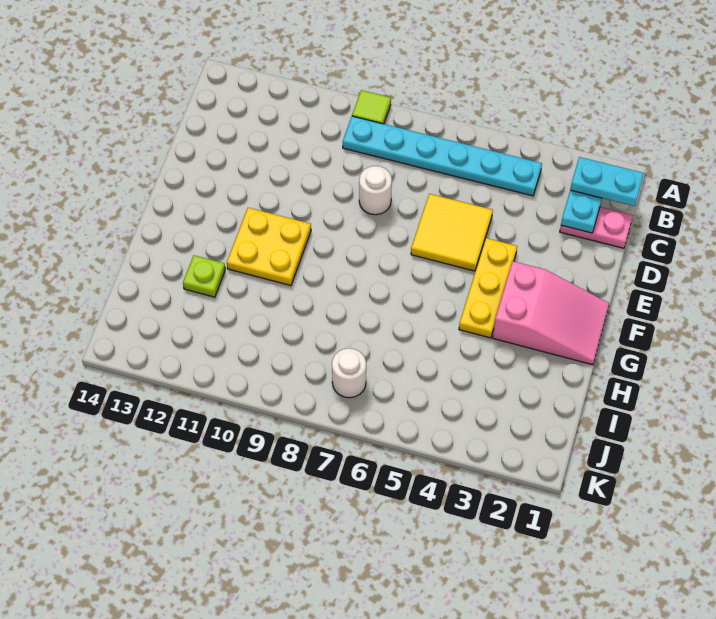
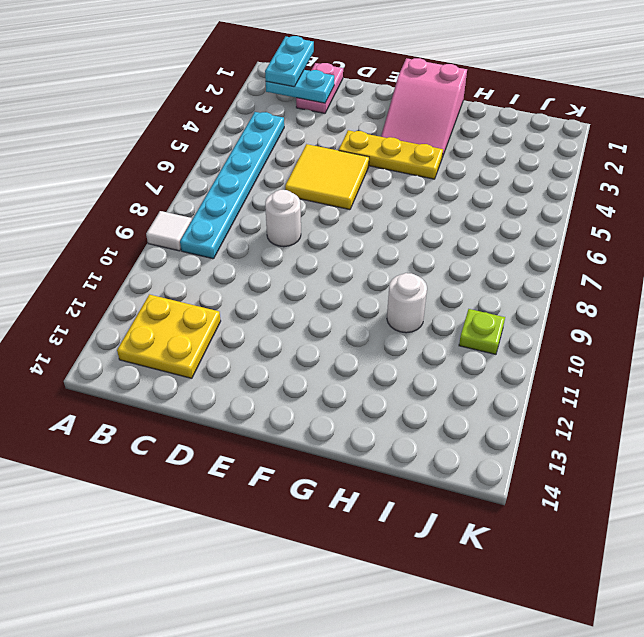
lime tile A9 level 1 -> white tile A9 level 1
pink slope F1:G3 level 1 top 3 -> pink slope F1:G3 level 1 top 1
yellow plate F10:G11 level 1 -> yellow plate B12:C13 level 1
lime plate H12 level 1 -> lime plate J10 level 1
white round brick J7 level 1 -> white round brick H10 level 1

